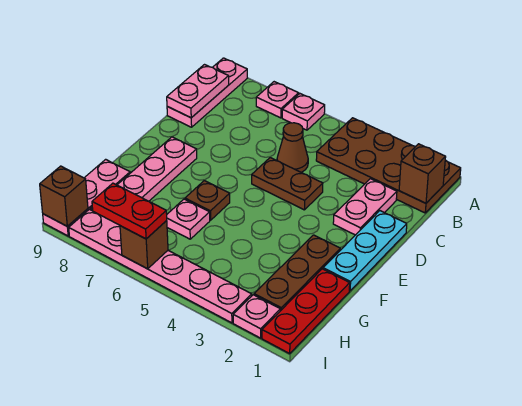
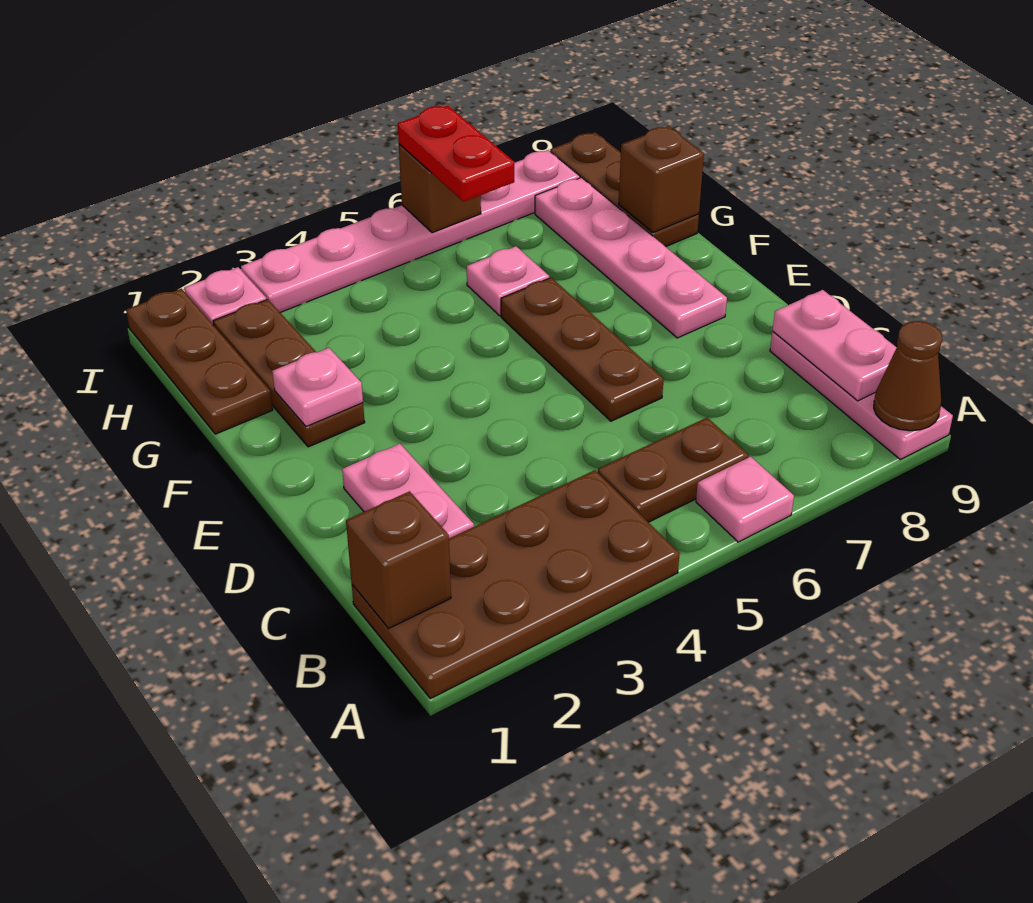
pink plate A7 level 1 -> pink plate F2 level 2
brown cone C5 level 1 -> brown cone A9 level 2
cyan plate D1:F1 level 1 -> none
brown plate D4:D5 level 1 -> brown plate B5:B6 level 1
brown plate F6 level 1 -> brown plate D6:F6 level 1
red plate G1:I1 level 1 -> brown plate G1:I1 level 1
pink plate G9:I9 level 1 -> brown plate G9:I9 level 1
red plate I6:I7 level 3 -> red plate H6:I6 level 3
brown brick I9 level 2 -> brown brick G9 level 2

